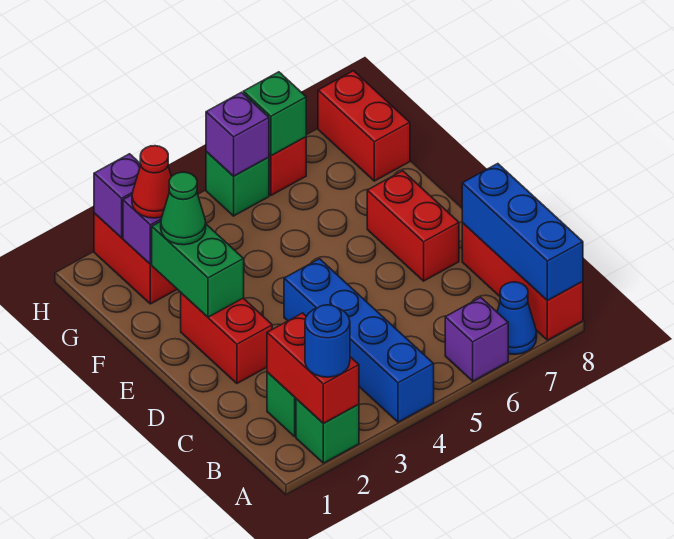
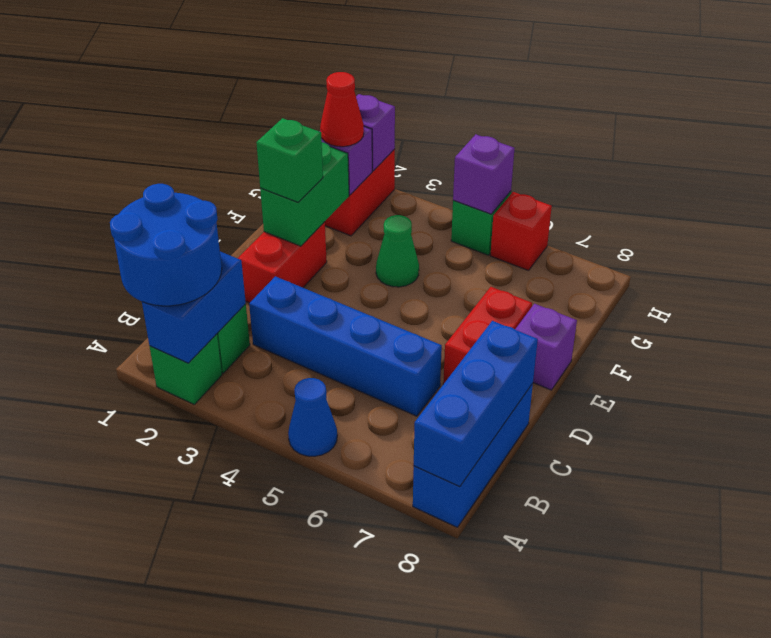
red brick A2:B2 level 2 -> blue brick A2:B2 level 2
blue round brick A2 level 3 -> blue round brick A1:B2 level 3
blue brick A4:D4 level 1 -> blue brick C3:C6 level 1
purple brick A6 level 1 -> purple brick E8 level 1
blue cone A7 level 1 -> blue cone A5 level 1
red brick A8:C8 level 1 -> blue brick A8:C8 level 1
green cone F2 level 3 -> green cone F4 level 1
red brick G8:H8 level 1 -> none
green brick H6 level 2 -> green brick E2 level 3

